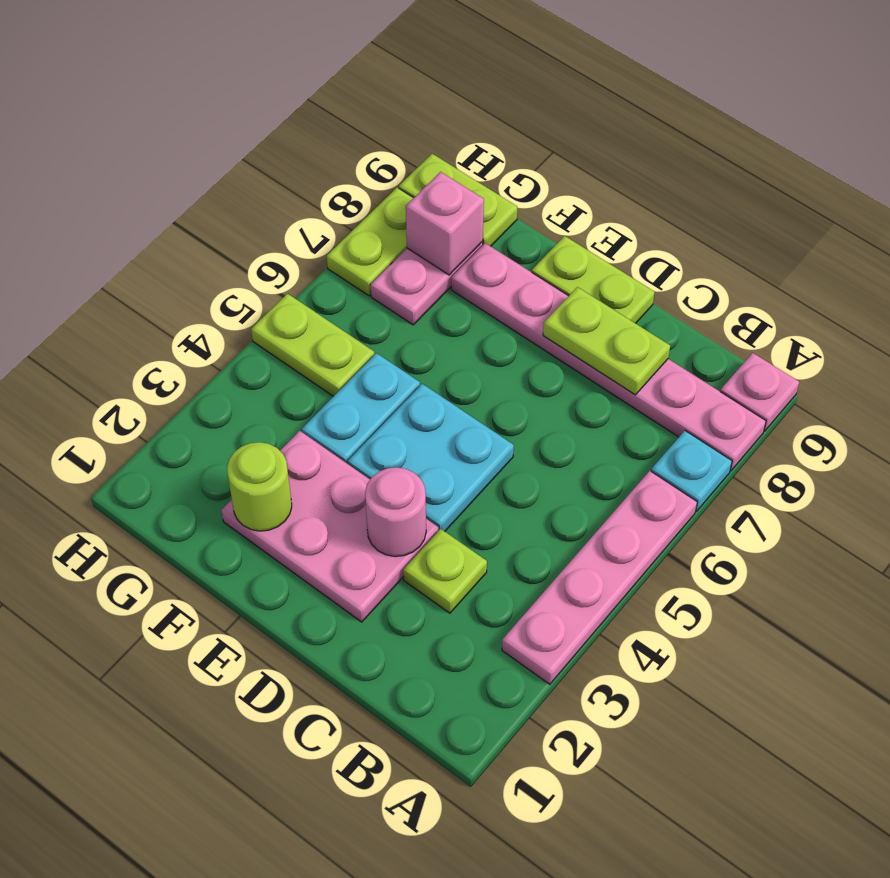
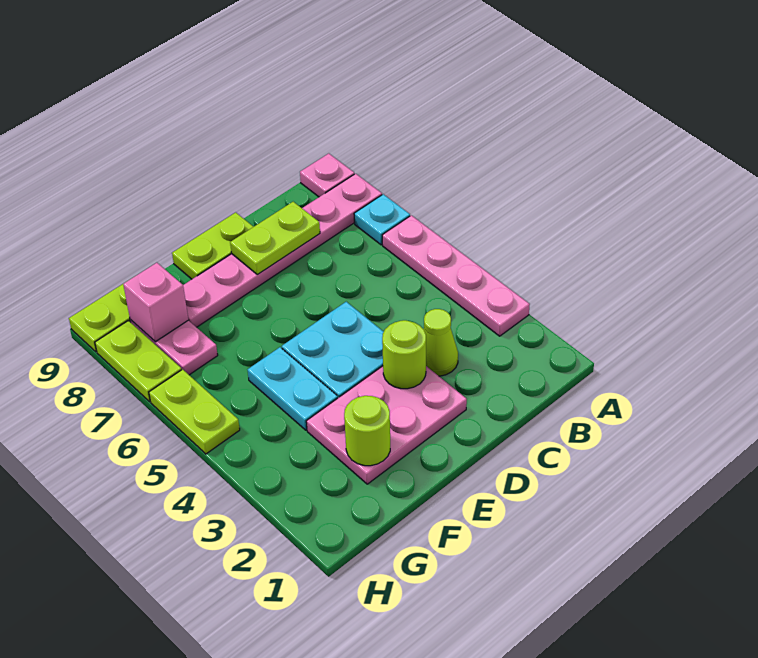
lime plate C3 level 1 -> lime cone C3 level 1
pink round brick D3 level 2 -> lime round brick D3 level 2
lime plate G5:H5 level 1 -> lime plate H5:H6 level 1

